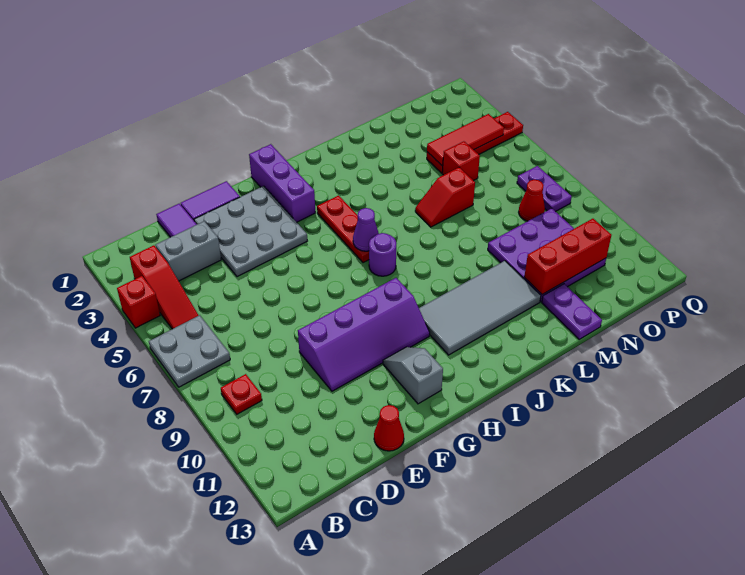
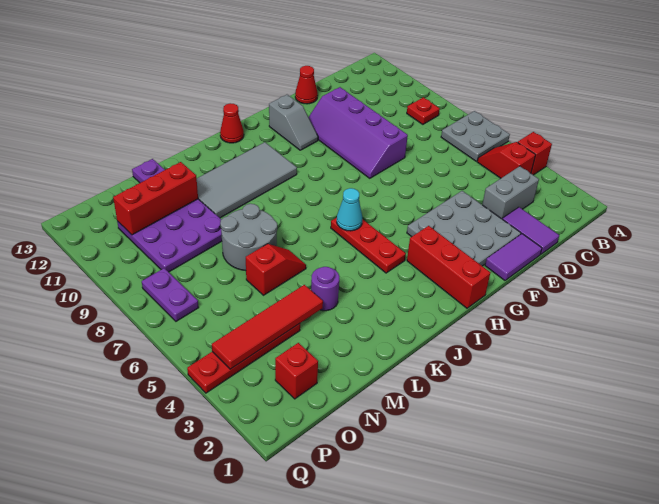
red slope B3:B5 level 1 top 3 -> red slope B4:B5 level 1 top 4
purple slope E9:H10 level 1 top 9 -> purple slope E8:F11 level 1 top E
purple brick H1:H3 level 1 -> red brick H1:H3 level 1
purple cone I6 level 2 -> cyan cone I6 level 2
purple round brick I7 level 1 -> purple round brick L4 level 1
none -> grey round brick L7:M8 level 1
red tile N4:P4 level 2 -> red tile M4:P4 level 2
red brick N5 level 1 -> red brick O2 level 1
red cone O8 level 1 -> red cone I13 level 1

